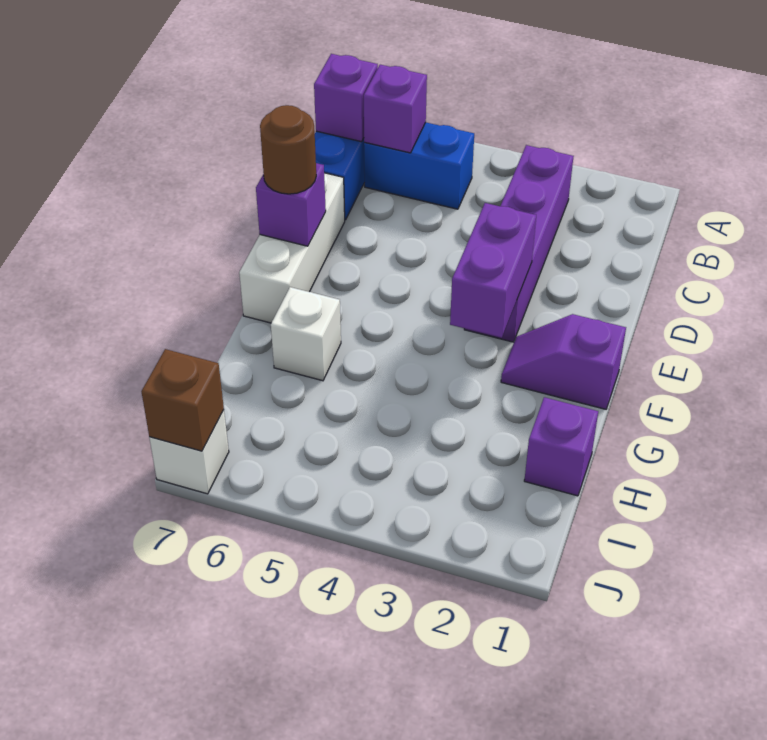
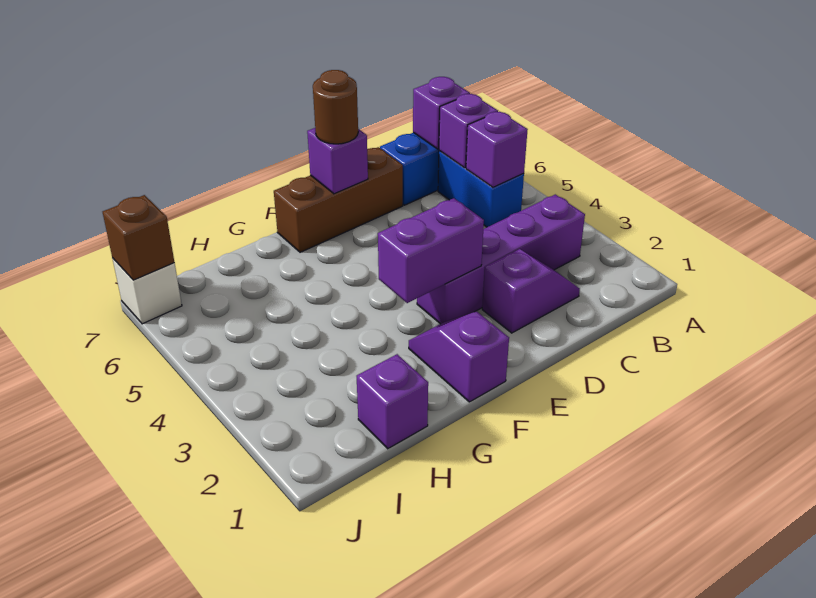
none -> purple brick B5 level 2
none -> purple slope C2:D2 level 1 top D
white brick D7:F7 level 1 -> brown brick D7:F7 level 1
white brick G6 level 1 -> none

